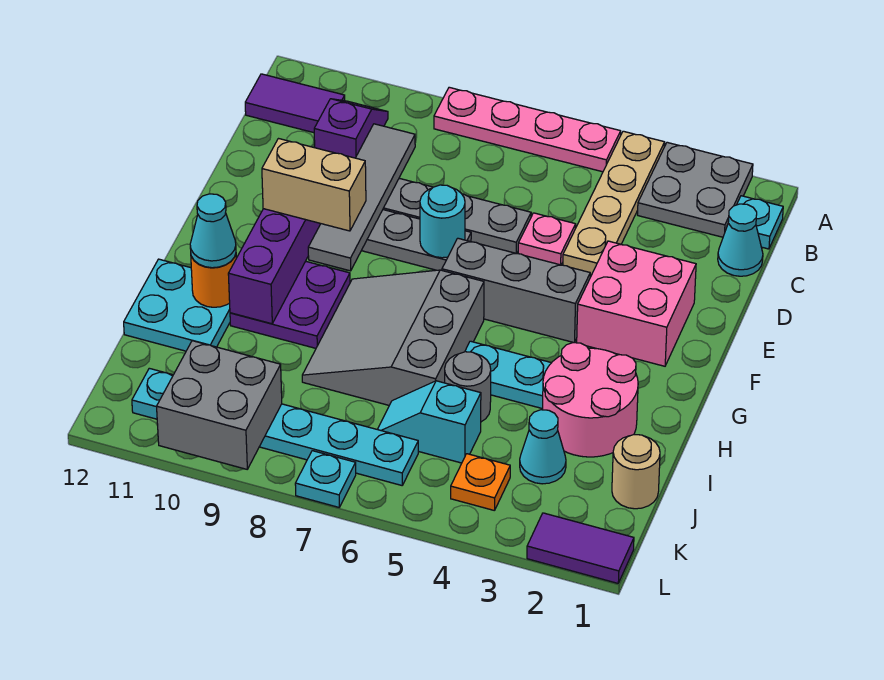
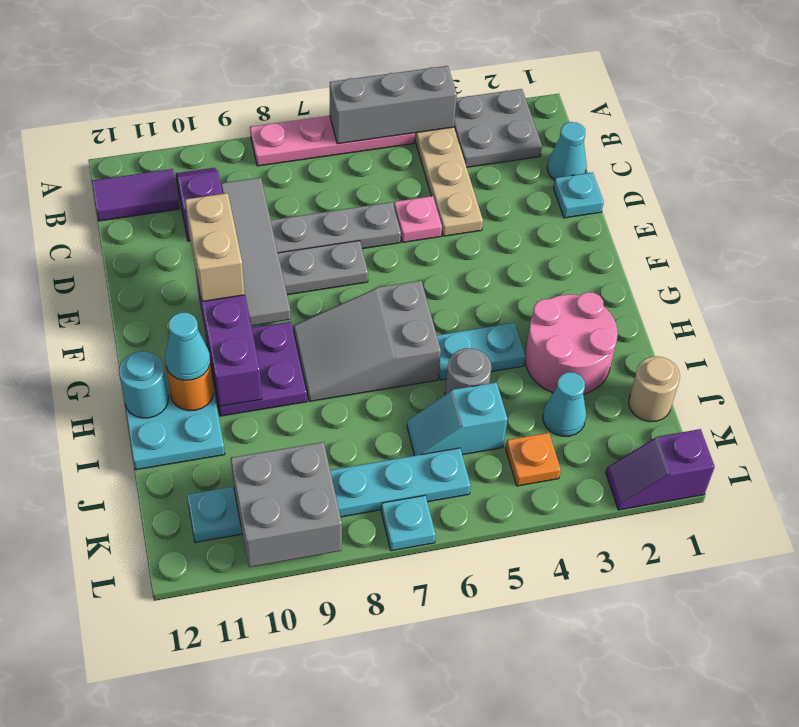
cyan plate B1 level 1 -> cyan plate D1 level 1
pink brick E2:F3 level 1 -> none
cyan round brick E7 level 2 -> cyan round brick H12 level 2
grey brick F4:F6 level 1 -> grey brick A4:A6 level 2
tan brick F9:F10 level 3 -> tan brick E10:F10 level 3
grey slope G6:I8 level 1 top 6 -> grey slope G6:H8 level 1 top 6
purple tile L1:L2 level 1 -> purple slope L1:L2 level 1 top 1

